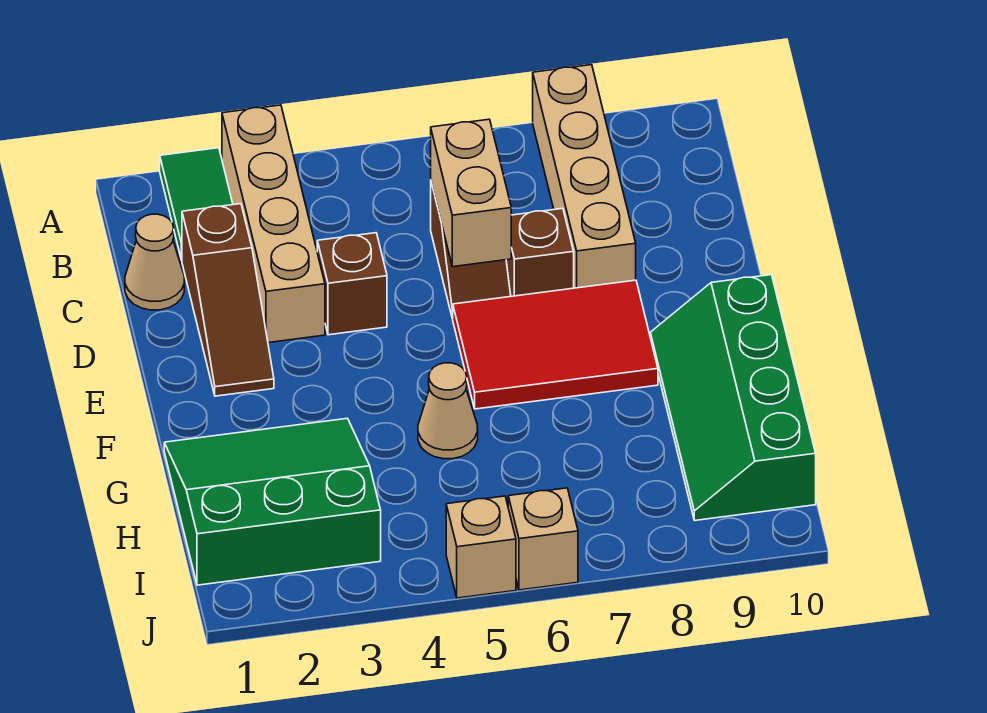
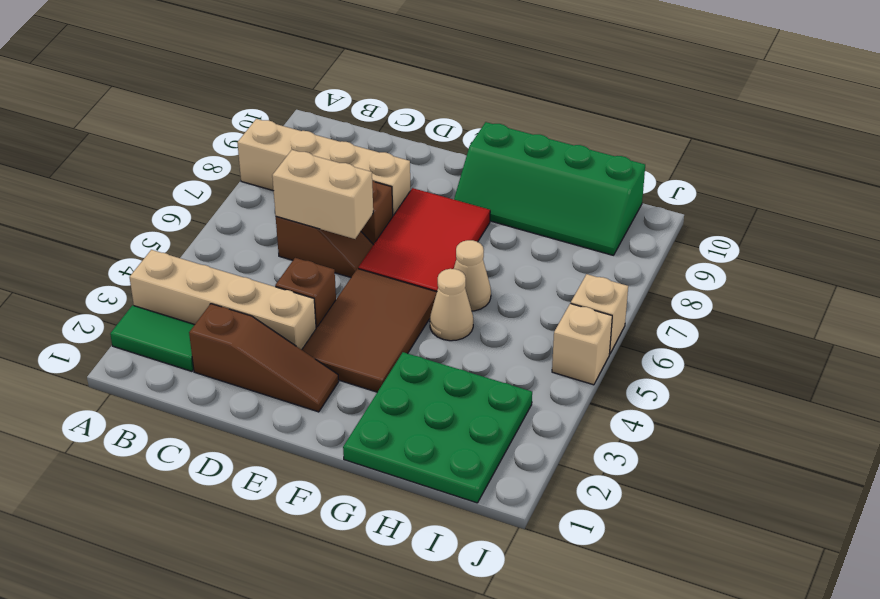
tan cone C1 level 1 -> tan cone G6 level 1
none -> brown tile E3:F5 level 1
green slope G1:I3 level 1 top I -> green plate G1:I3 level 1

